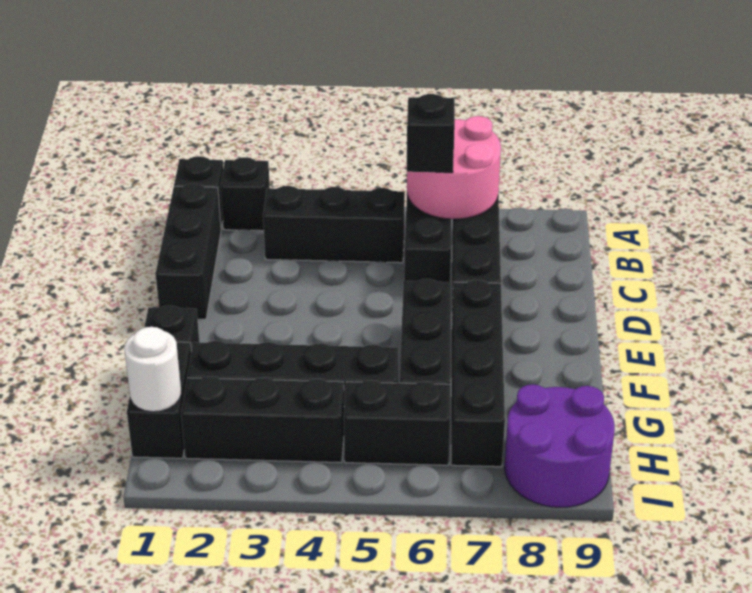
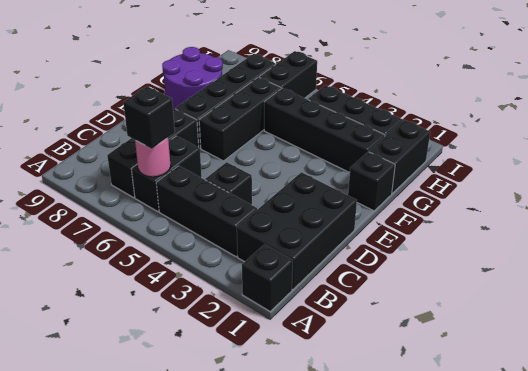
black brick A2 level 1 -> black brick C4 level 1
pink round brick A6:B7 level 2 -> pink round brick B6 level 2
black brick B1:D1 level 1 -> black brick B1:D2 level 1
white round brick H1 level 2 -> none
black brick H5:H6 level 1 -> black brick H6:I6 level 1
purple round brick H8:I9 level 1 -> purple round brick F8:G9 level 1

